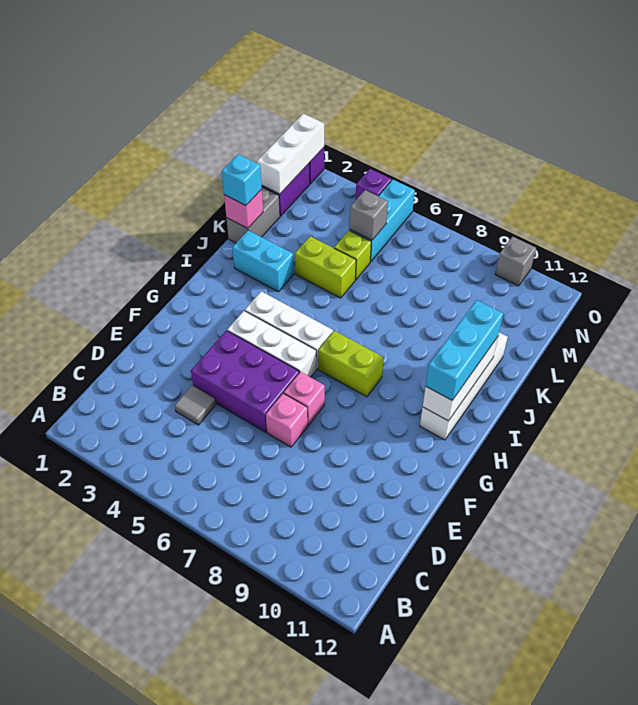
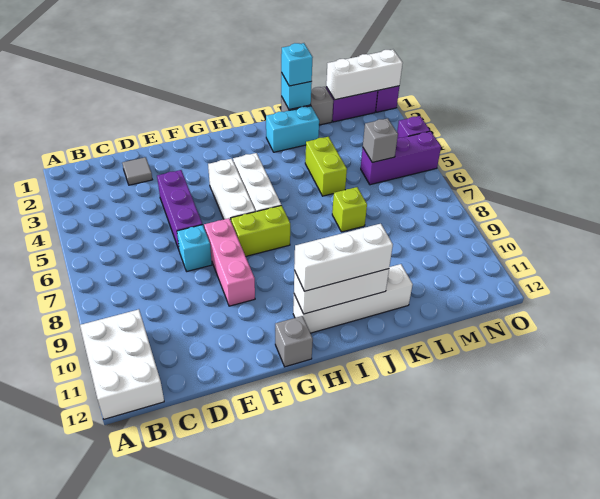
none -> white brick A10:B12 level 1
grey tile D4 level 1 -> grey tile D2 level 1
purple brick E4:F6 level 1 -> purple brick E4:E6 level 1
pink brick E7 level 1 -> cyan brick E7 level 1
pink brick F7 level 1 -> pink brick F7:F9 level 1
lime brick H7:H8 level 1 -> lime brick G7:H7 level 1
cyan brick H11:J11 level 3 -> white brick H11:J11 level 3
cyan brick J2:J3 level 1 -> cyan brick J2:K2 level 1
pink brick K1 level 2 -> cyan brick K1 level 2
lime brick L5 level 1 -> lime brick K7 level 1
cyan brick M5:O5 level 1 -> purple brick M5:O5 level 1
grey brick O10 level 1 -> grey brick G12 level 1

